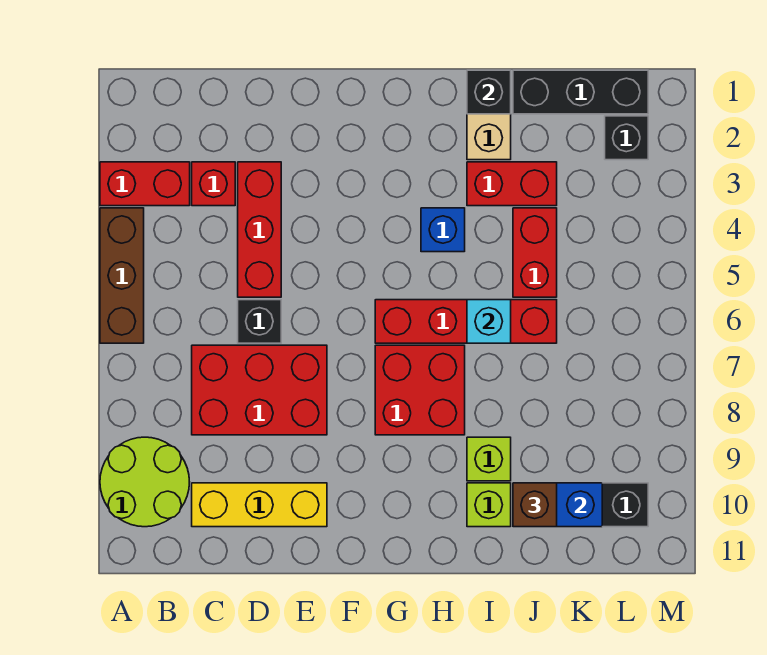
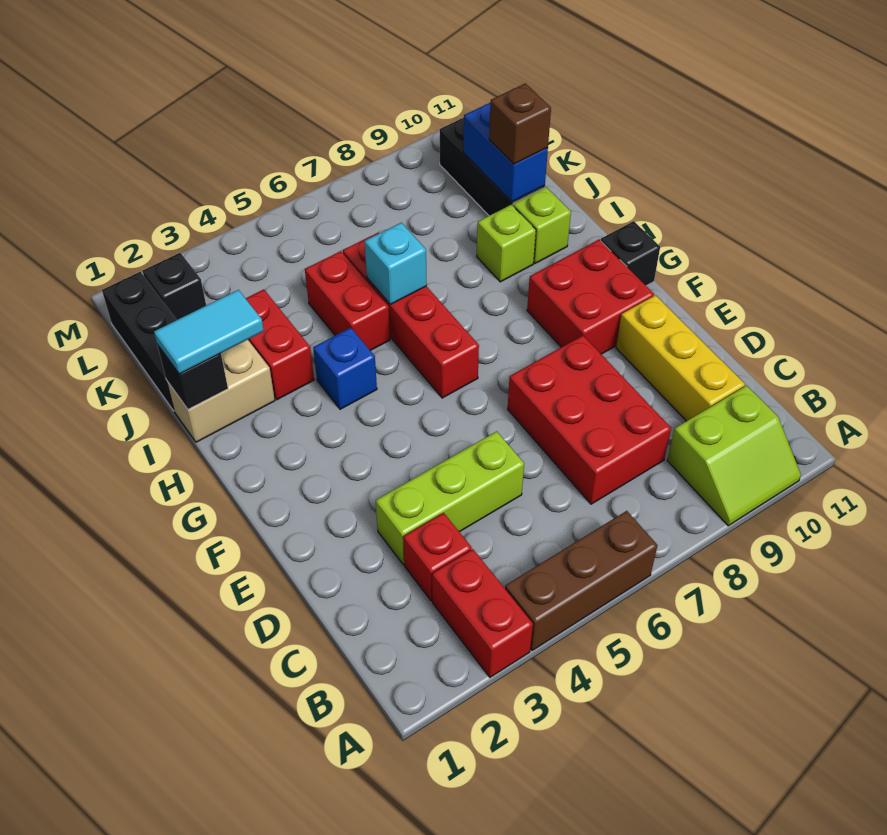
lime round brick A9:B10 level 1 -> lime slope A9:B10 level 1 top B
red brick D3:D5 level 1 -> lime brick D3:D5 level 1
black brick D6 level 1 -> black brick G11 level 1
red brick G7:H8 level 1 -> red brick F9:G10 level 1
none -> cyan tile I1:I2 level 3
red brick J4:J5 level 1 -> red brick I5:J5 level 1

